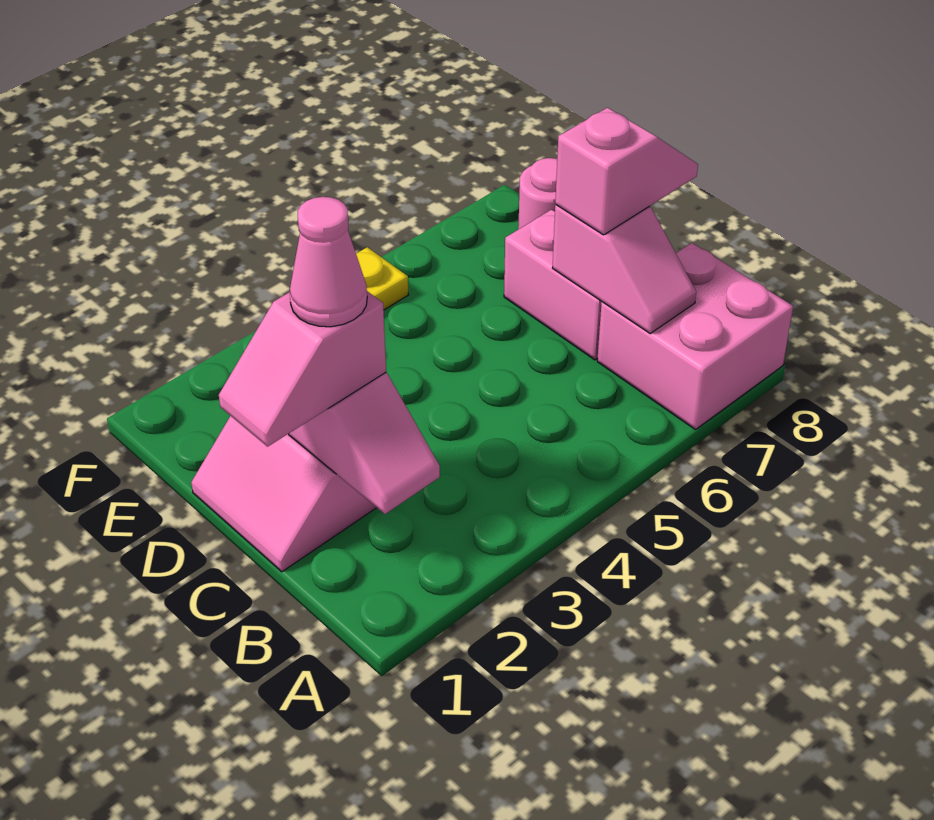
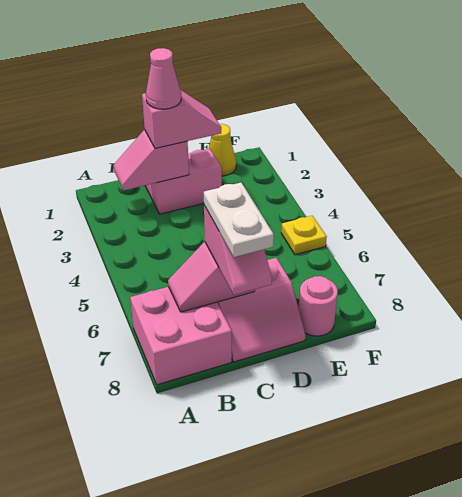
pink slope C1:C2 level 3 top 2 -> pink slope C2:D2 level 3 top C
none -> white plate C7:C8 level 4
none -> yellow cone E1 level 1

